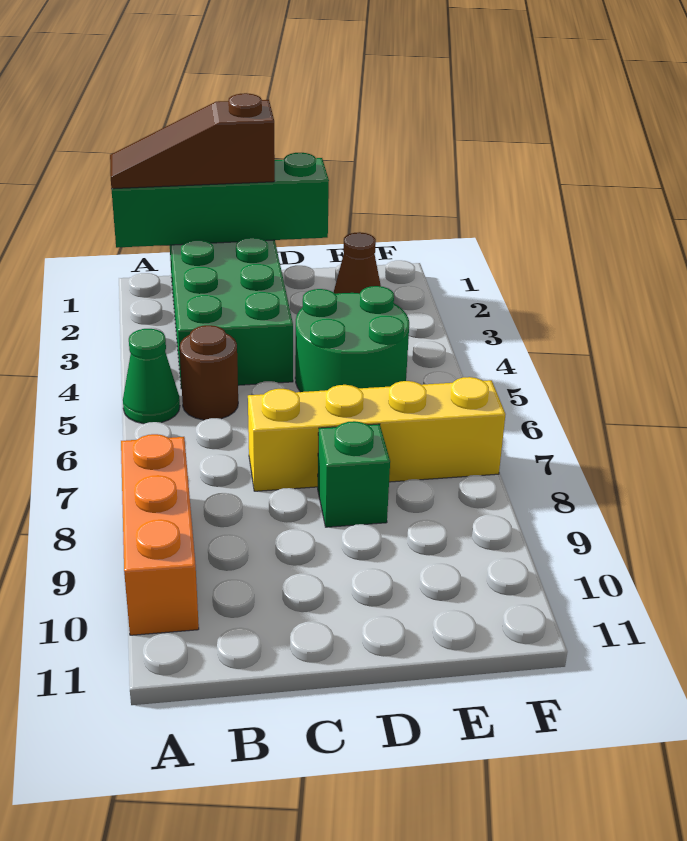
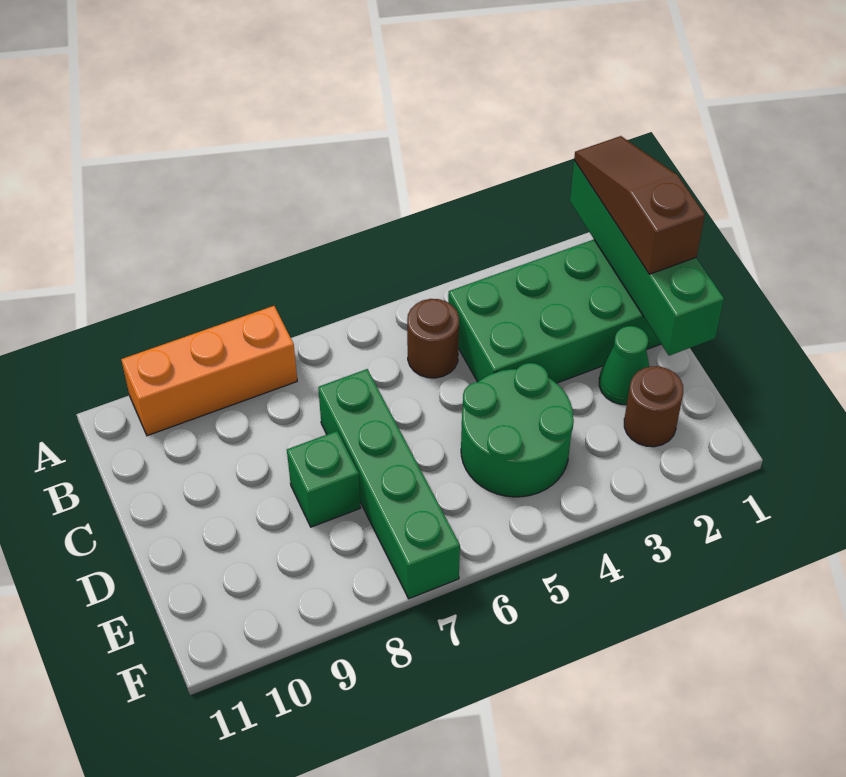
green cone A5 level 1 -> green cone D2 level 1
yellow brick C7:F7 level 1 -> green brick C7:F7 level 1
brown cone E2 level 1 -> brown round brick E2 level 1

